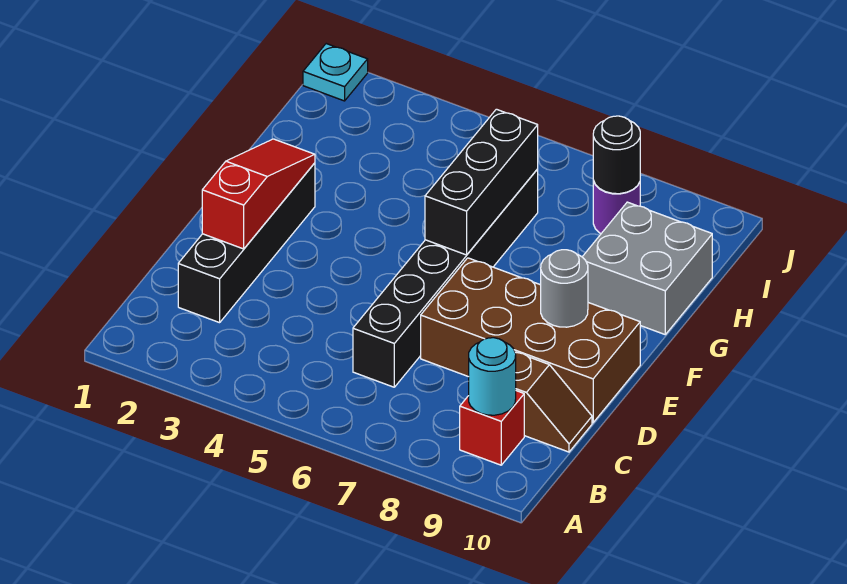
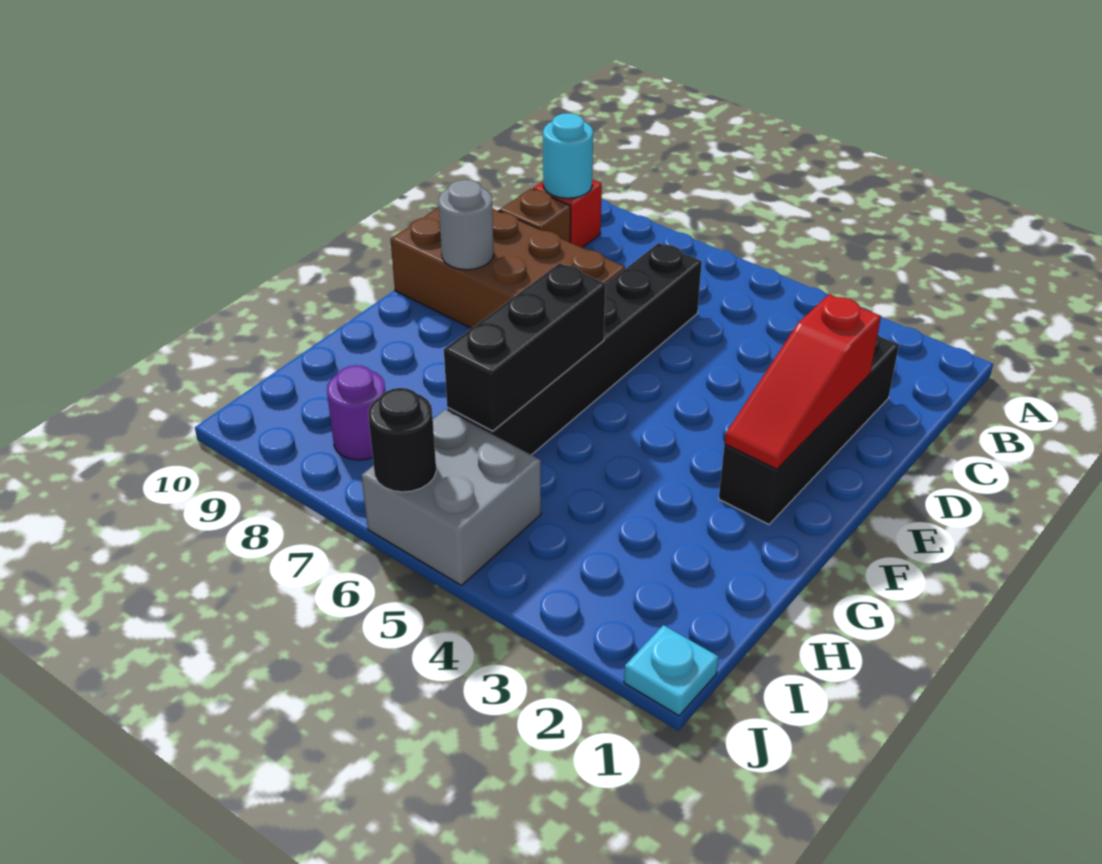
grey brick G9:H10 level 1 -> grey brick I5:J6 level 1
black round brick I8 level 2 -> black round brick J6 level 2

